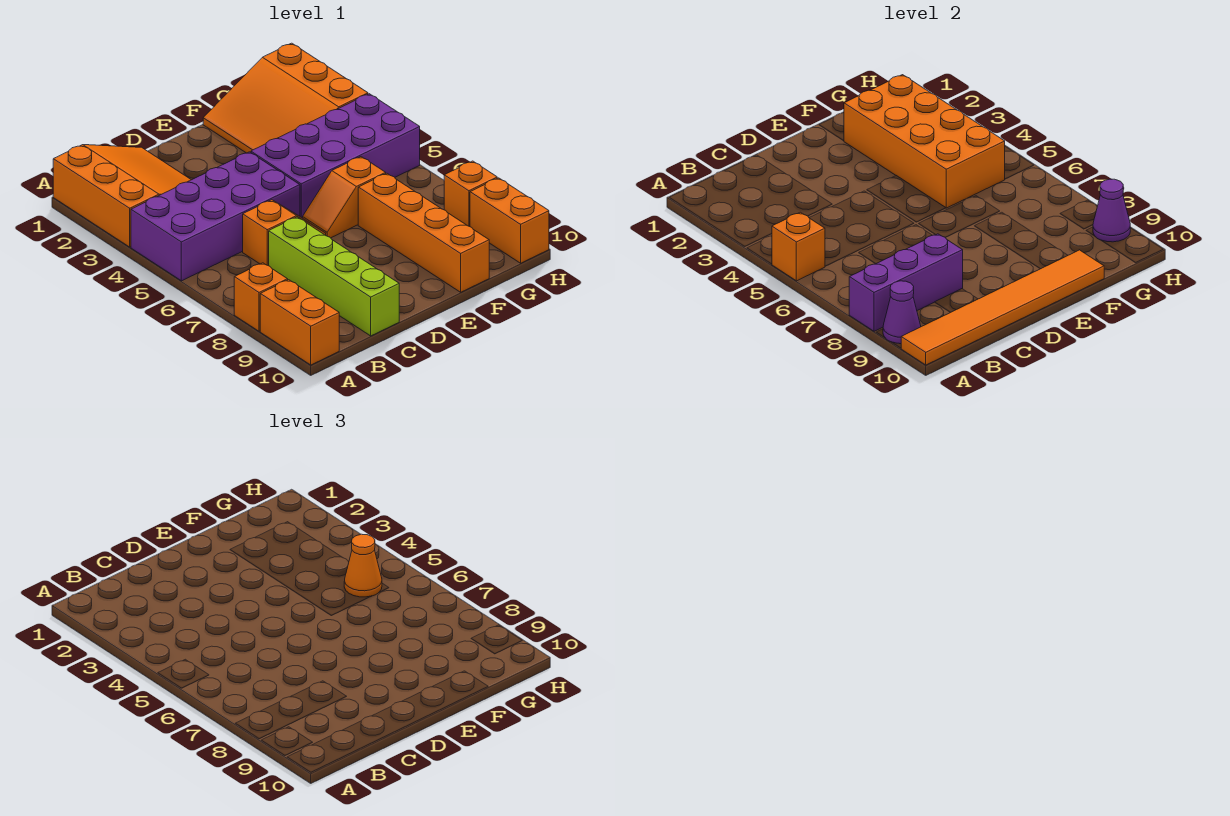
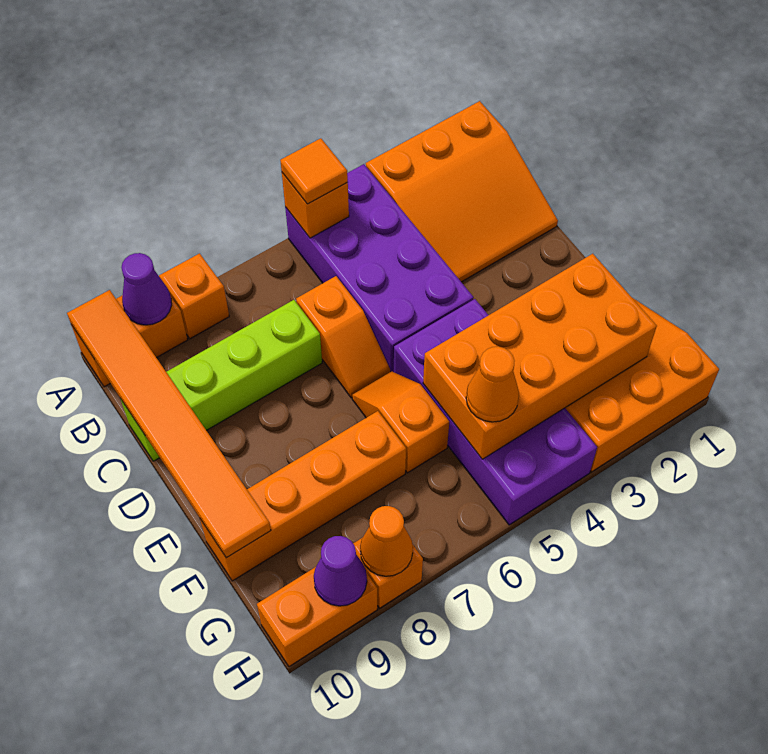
none -> orange tile A5 level 3
purple brick A8:C8 level 2 -> none
none -> orange cone H8 level 2

